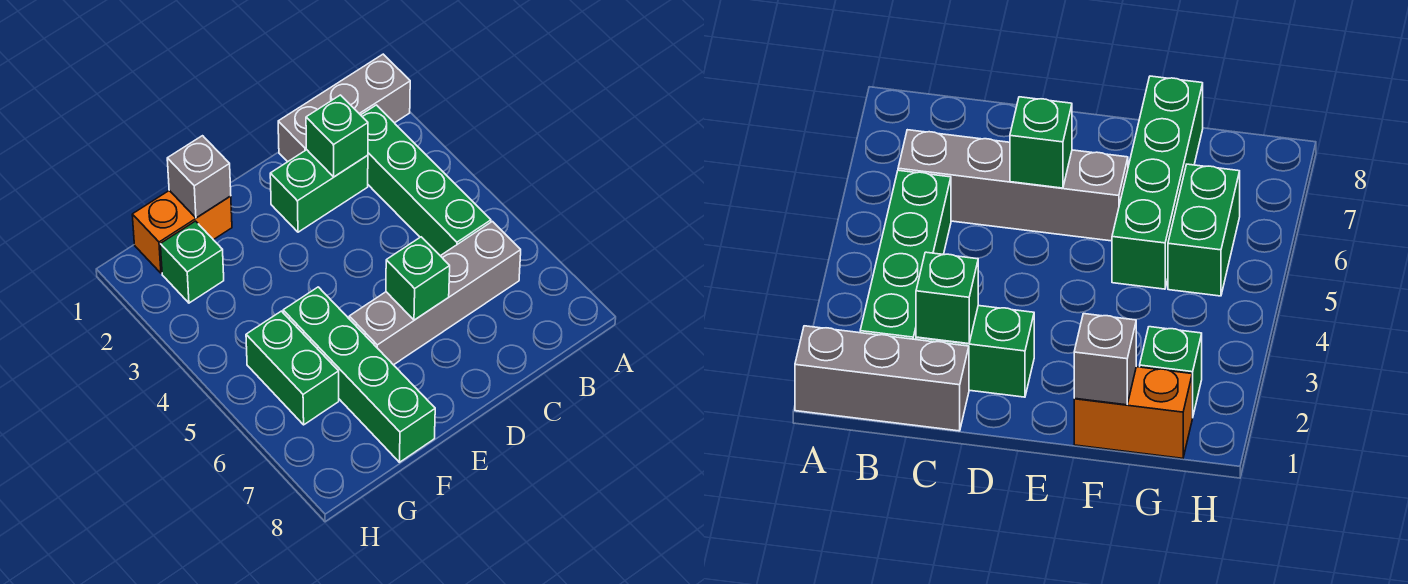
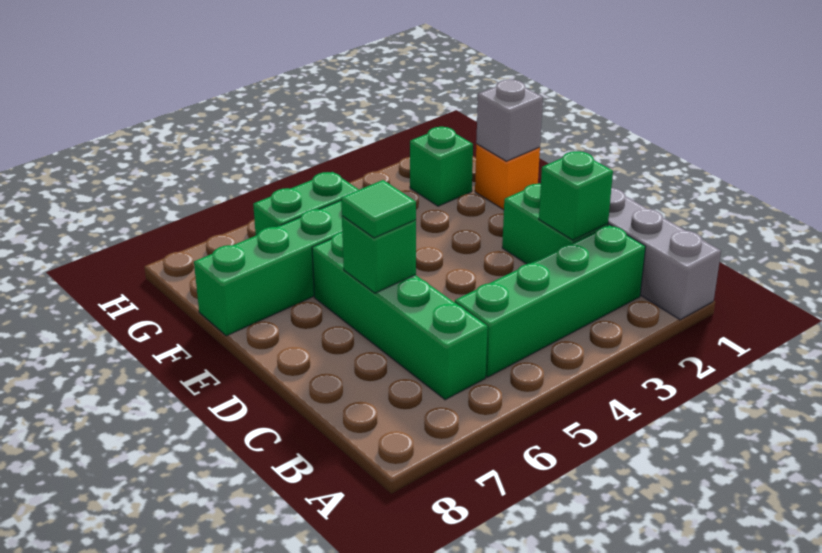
grey brick B6:E6 level 1 -> green brick B6:E6 level 1
none -> green tile D6 level 3
orange brick F1:G1 level 1 -> orange brick F1 level 1

